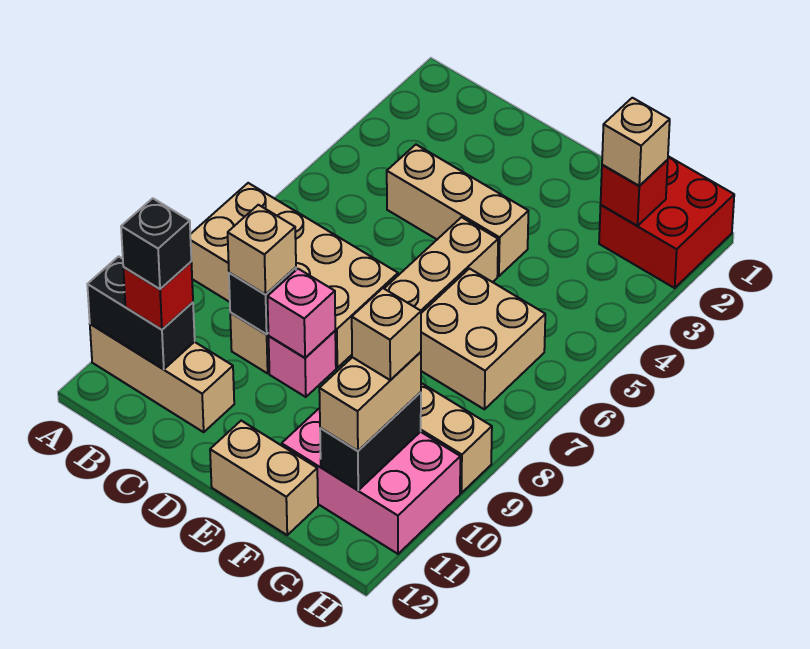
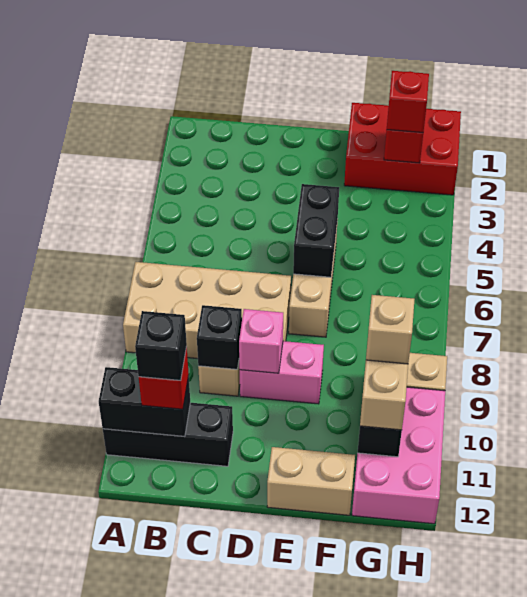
tan brick A11:C11 level 1 -> black brick A11:C11 level 1
tan brick C4:E4 level 1 -> none
tan brick C9 level 3 -> none
pink brick D9 level 1 -> pink brick D9:E9 level 1
none -> black brick E5:E6 level 2
tan brick F6:G7 level 1 -> none
pink brick F10:H11 level 1 -> pink brick G10:H12 level 1
red brick G1:H2 level 1 -> red brick F1:H2 level 1
tan brick G2 level 3 -> red brick G2 level 3

